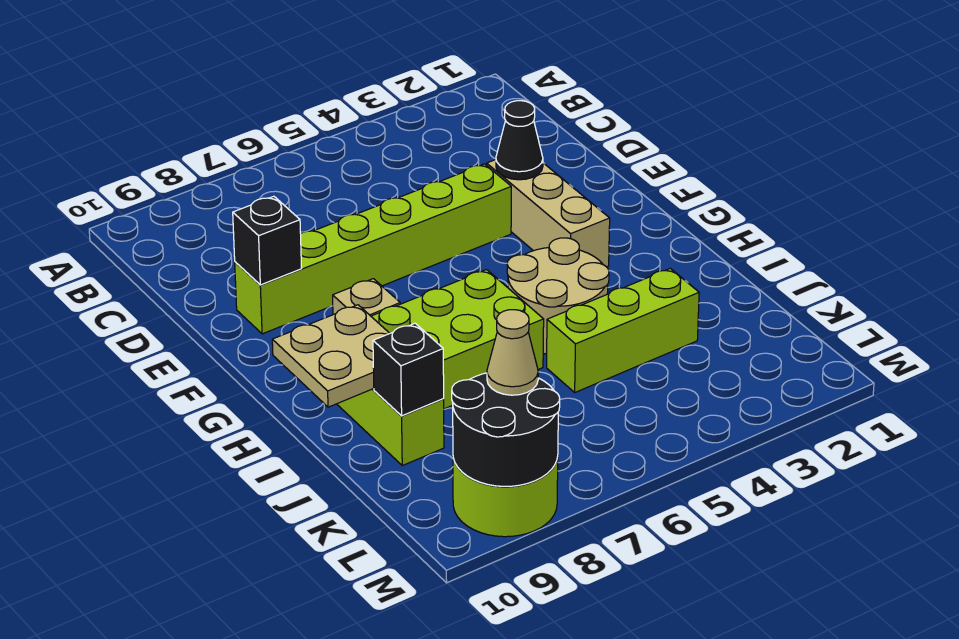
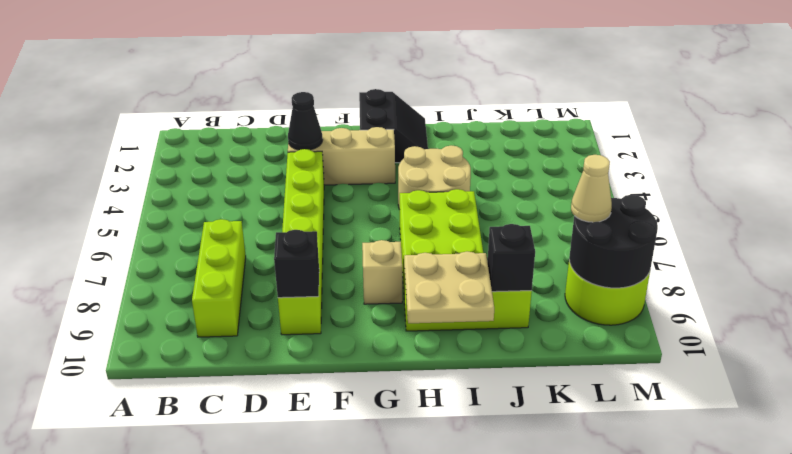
none -> black slope G1:H2 level 1 top G
lime brick J3:J5 level 1 -> lime brick C7:C9 level 1

